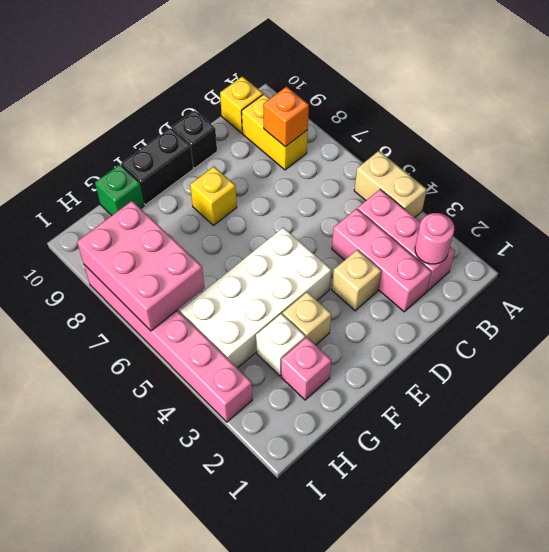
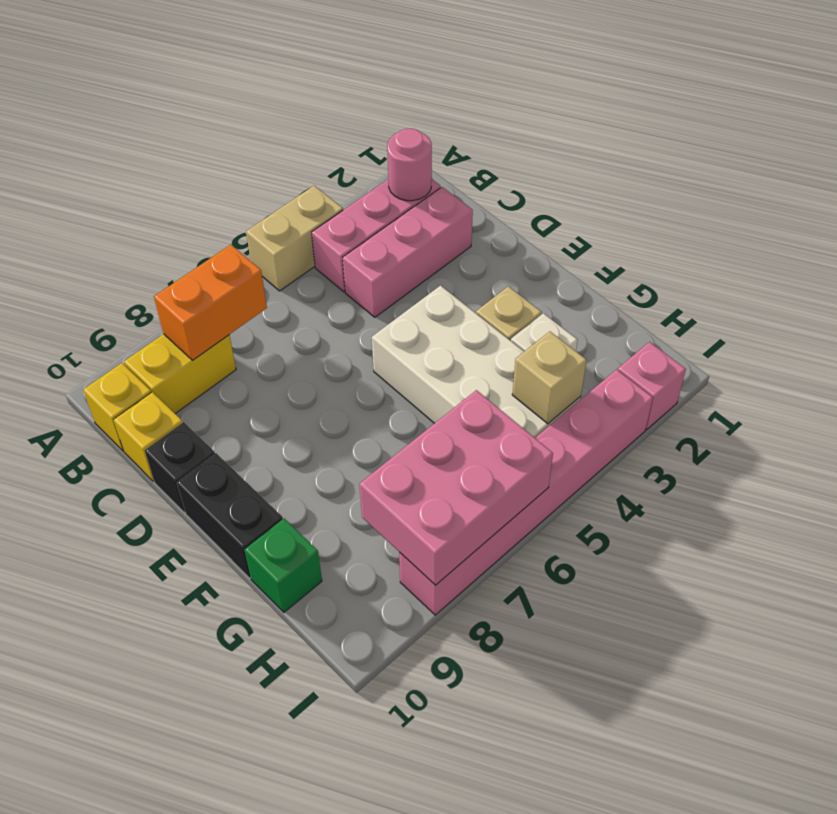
orange brick B8 level 2 -> orange brick B7:B8 level 2
tan brick D3 level 1 -> tan brick H4 level 2
yellow brick E8 level 1 -> yellow brick C10 level 1
pink brick G2 level 1 -> pink brick I2 level 1

